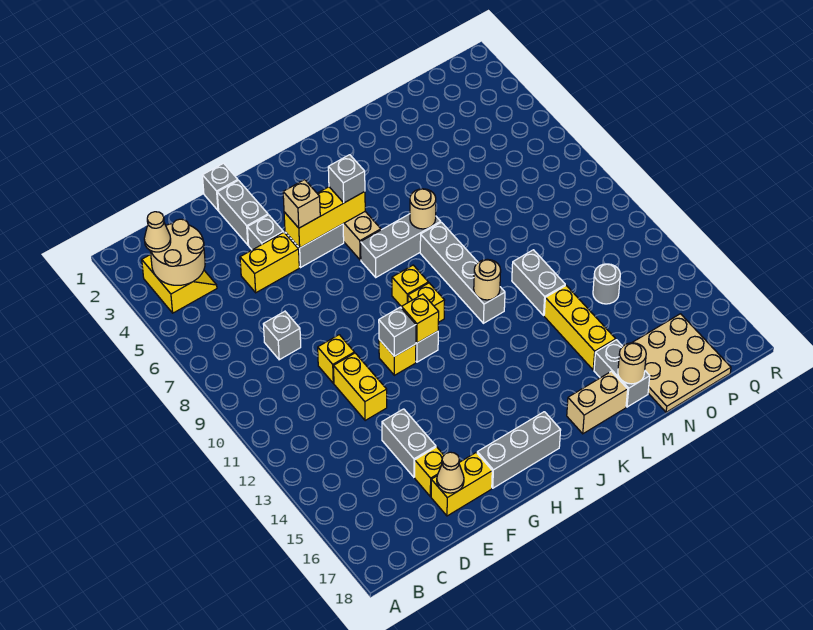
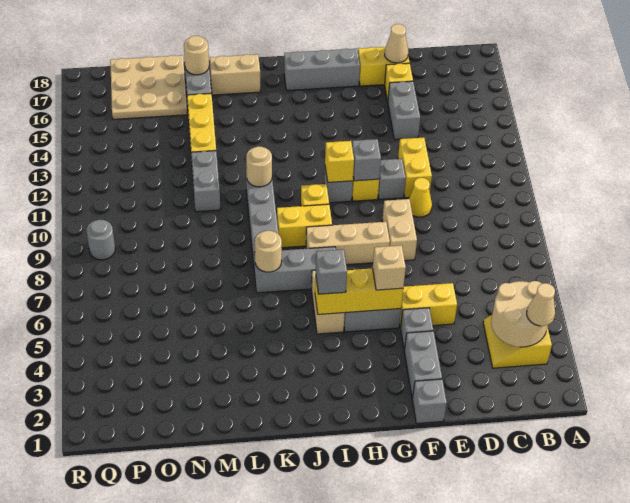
grey brick D8 level 1 -> grey brick F11 level 1
yellow brick E10 level 1 -> yellow cone E10 level 1
none -> tan brick F8:F9 level 1
none -> tan brick G8:I8 level 1
yellow brick I9 level 1 -> yellow brick I9:J9 level 1
grey round brick O13 level 1 -> grey round brick Q9 level 1

